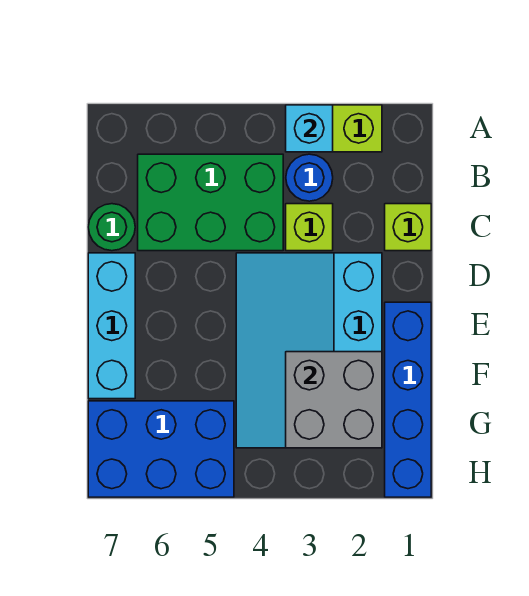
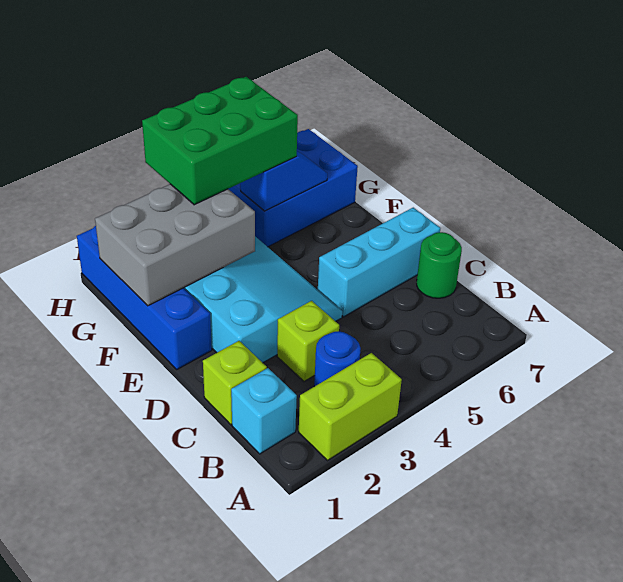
cyan brick A3 level 2 -> cyan brick B1 level 1
green brick B4:C6 level 1 -> green brick G3:H5 level 3
cyan brick D7:F7 level 1 -> cyan brick D5:D7 level 1
grey brick F2:G3 level 2 -> grey brick F1:G3 level 2
none -> blue slope G5:G6 level 2 top 5

